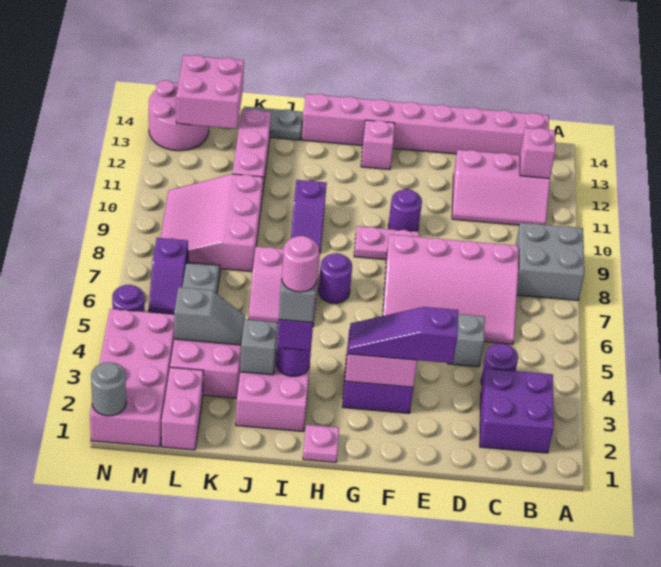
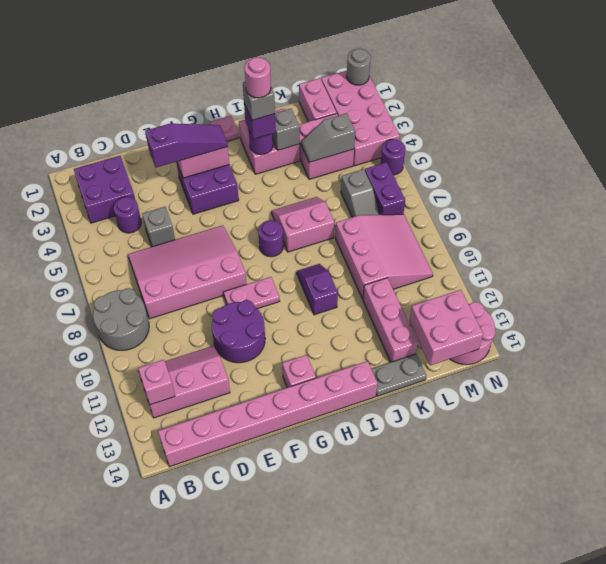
grey brick A8:B9 level 1 -> grey round brick A8:B9 level 1
purple round brick F10 level 1 -> purple round brick E10:F11 level 1
purple slope M6:M7 level 1 top 7 -> purple brick M6:M7 level 1

